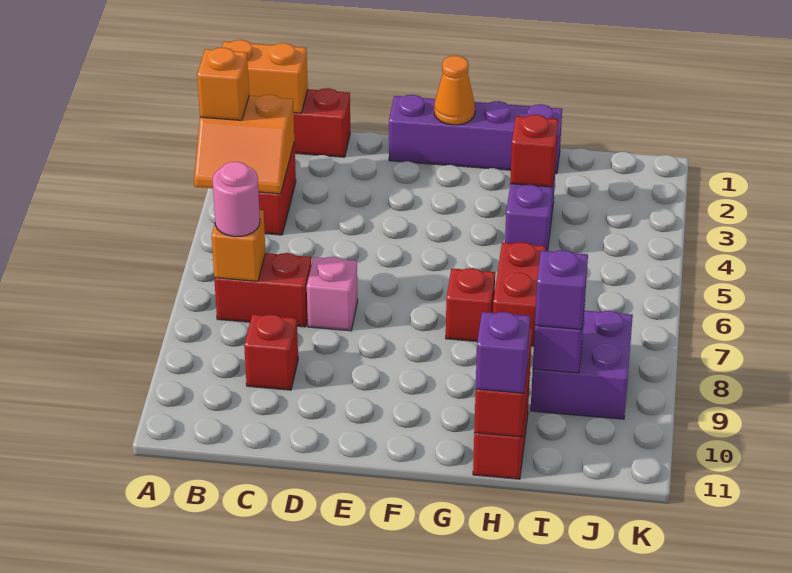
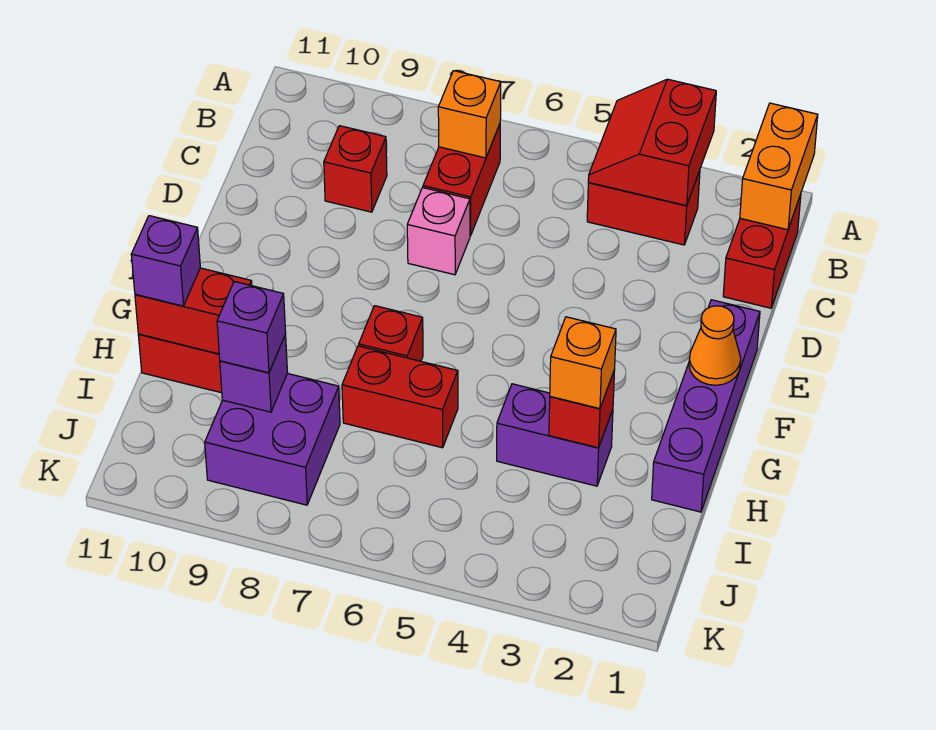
orange slope A3:B4 level 2 top 3 -> red slope A3:B4 level 2 top 3
orange brick A3 level 3 -> orange brick H3 level 3
pink round brick B7 level 3 -> none

